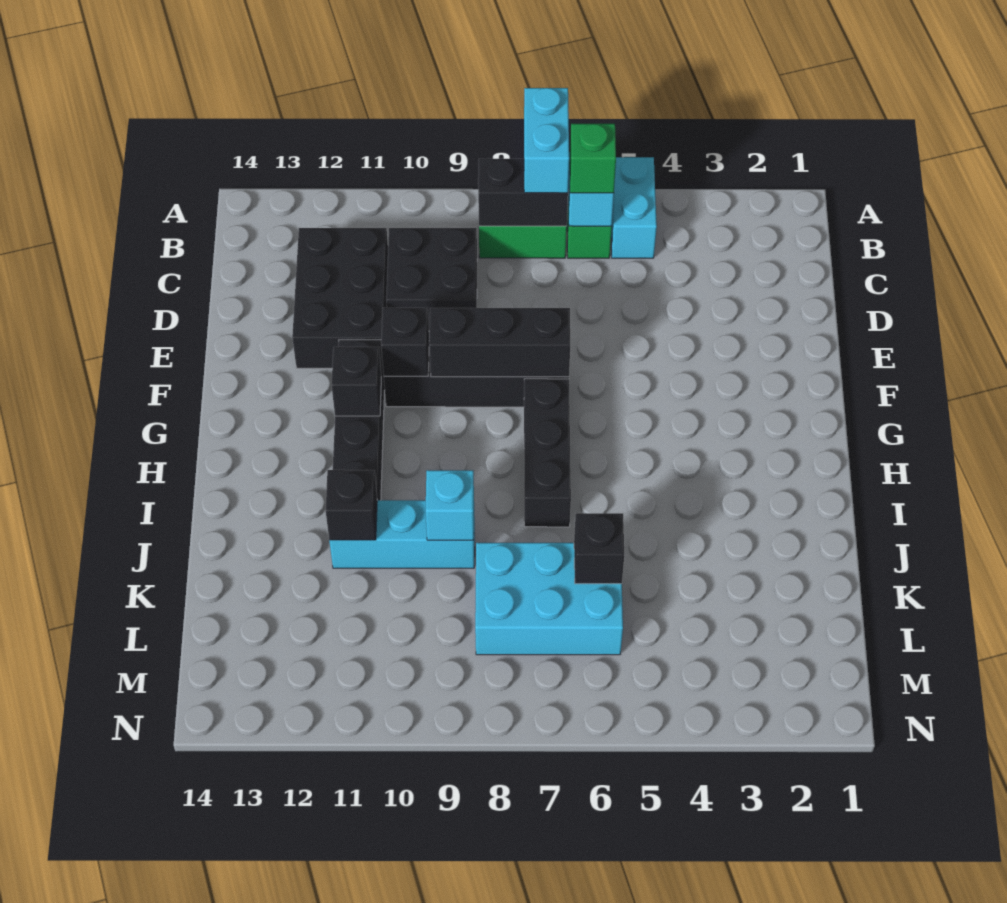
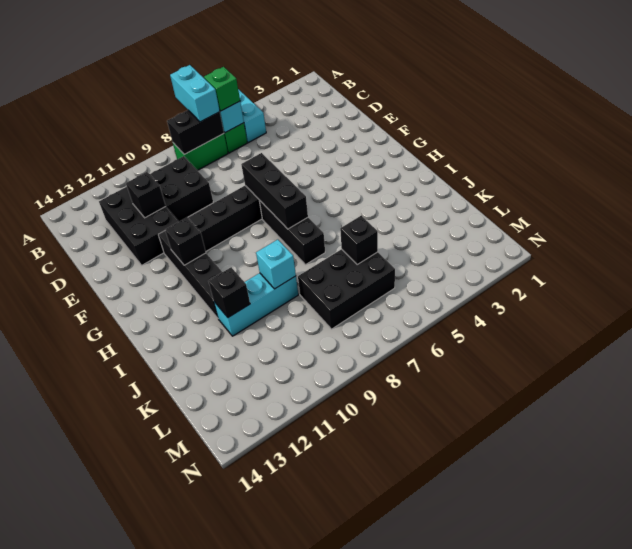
black brick F7:F9 level 2 -> black brick F7:H7 level 2
black brick F10 level 2 -> black brick D11 level 2
cyan brick K6:L8 level 1 -> black brick K6:L8 level 1

